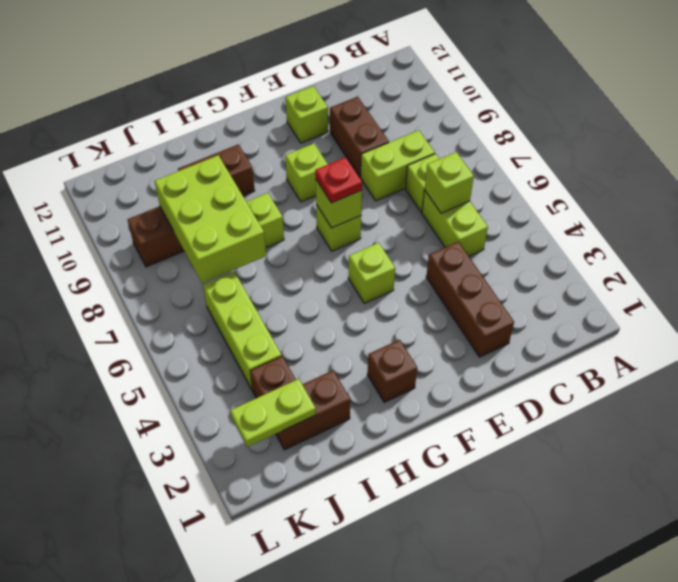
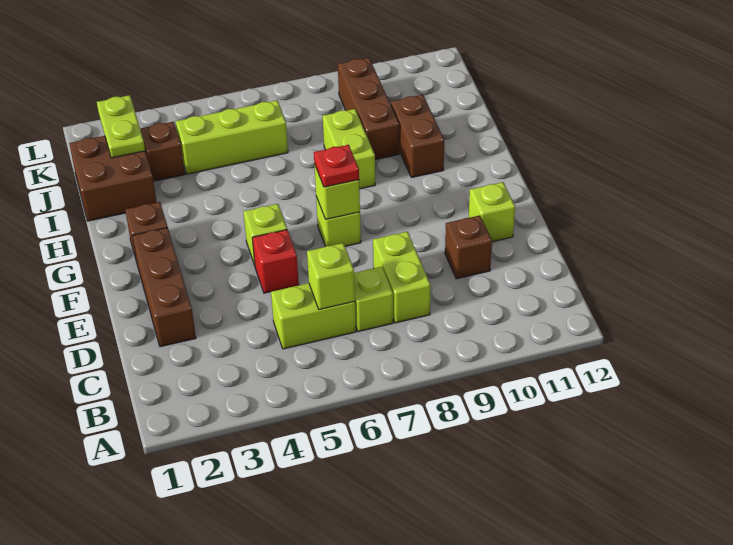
brown brick D2:D4 level 1 -> brown brick D2:F2 level 1
brown brick D9:D10 level 1 -> brown brick D10 level 1
none -> red brick E5 level 1
lime brick F9 level 1 -> none
brown brick I2:J2 level 1 -> brown brick I1:J2 level 1
lime brick I7:J9 level 2 -> none

